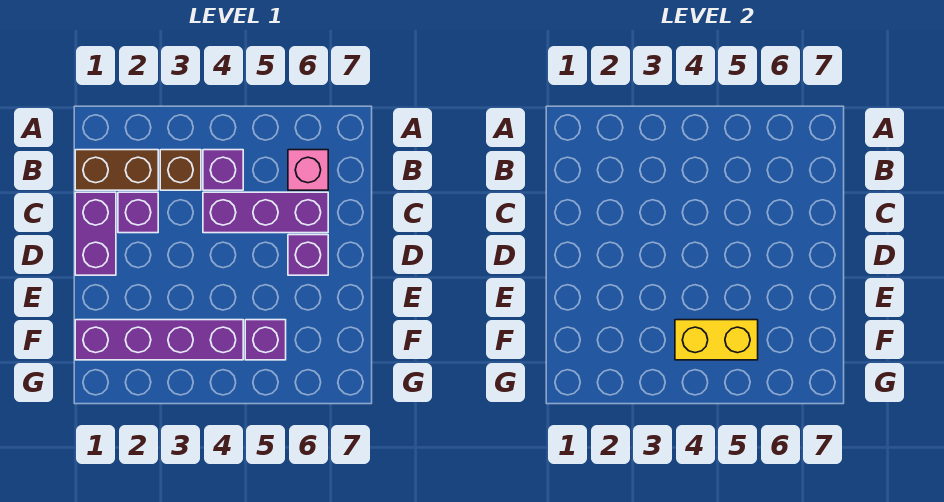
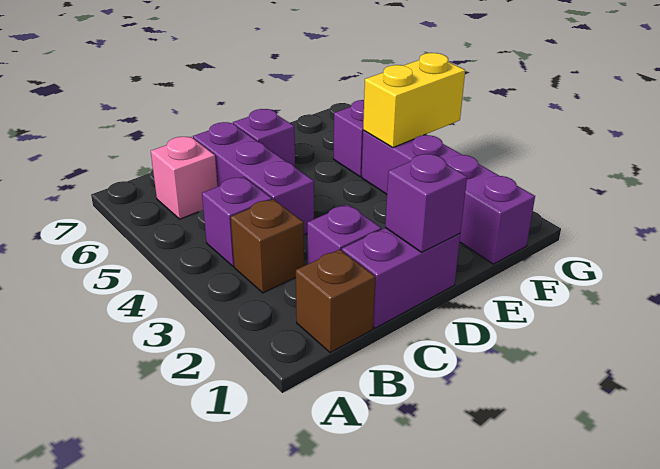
brown brick B1:B2 level 1 -> brown brick B1 level 1
none -> purple brick D1 level 2
yellow brick F4:F5 level 2 -> yellow brick F4:G4 level 2

